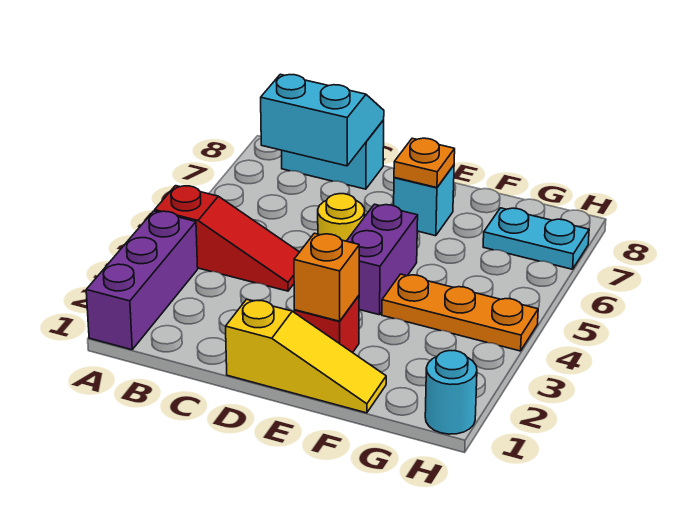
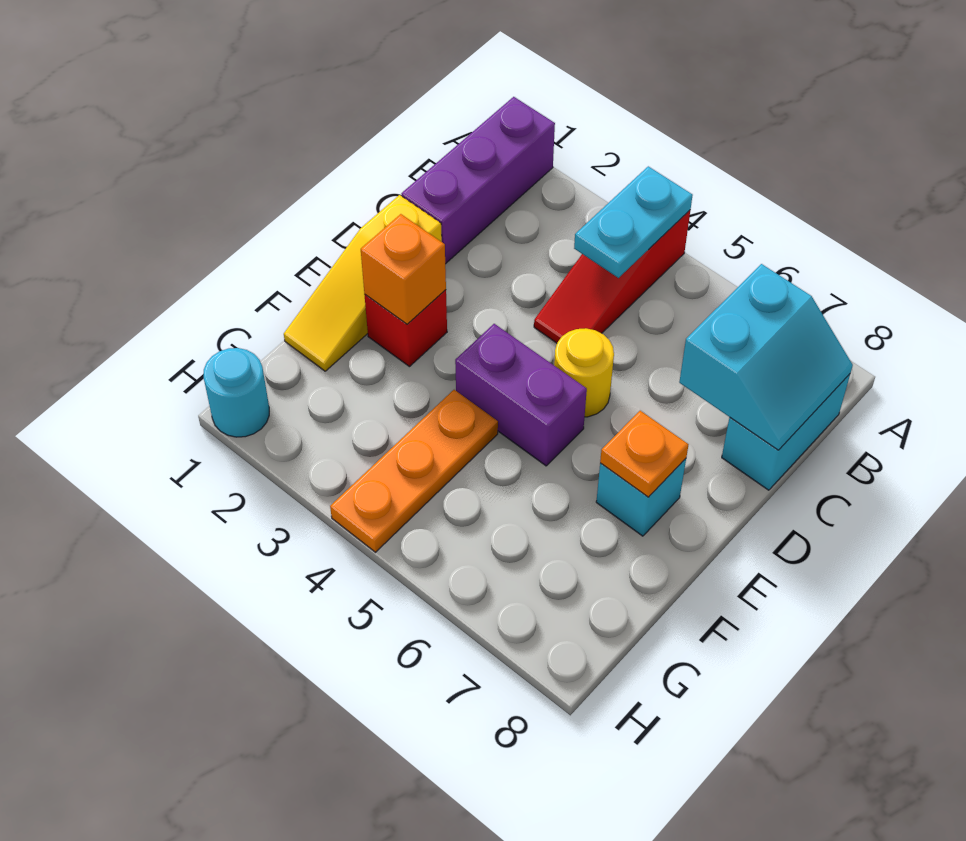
purple brick A1:A3 level 1 -> purple brick A1:C1 level 1
cyan plate G7:H7 level 1 -> cyan plate A4:B4 level 2

